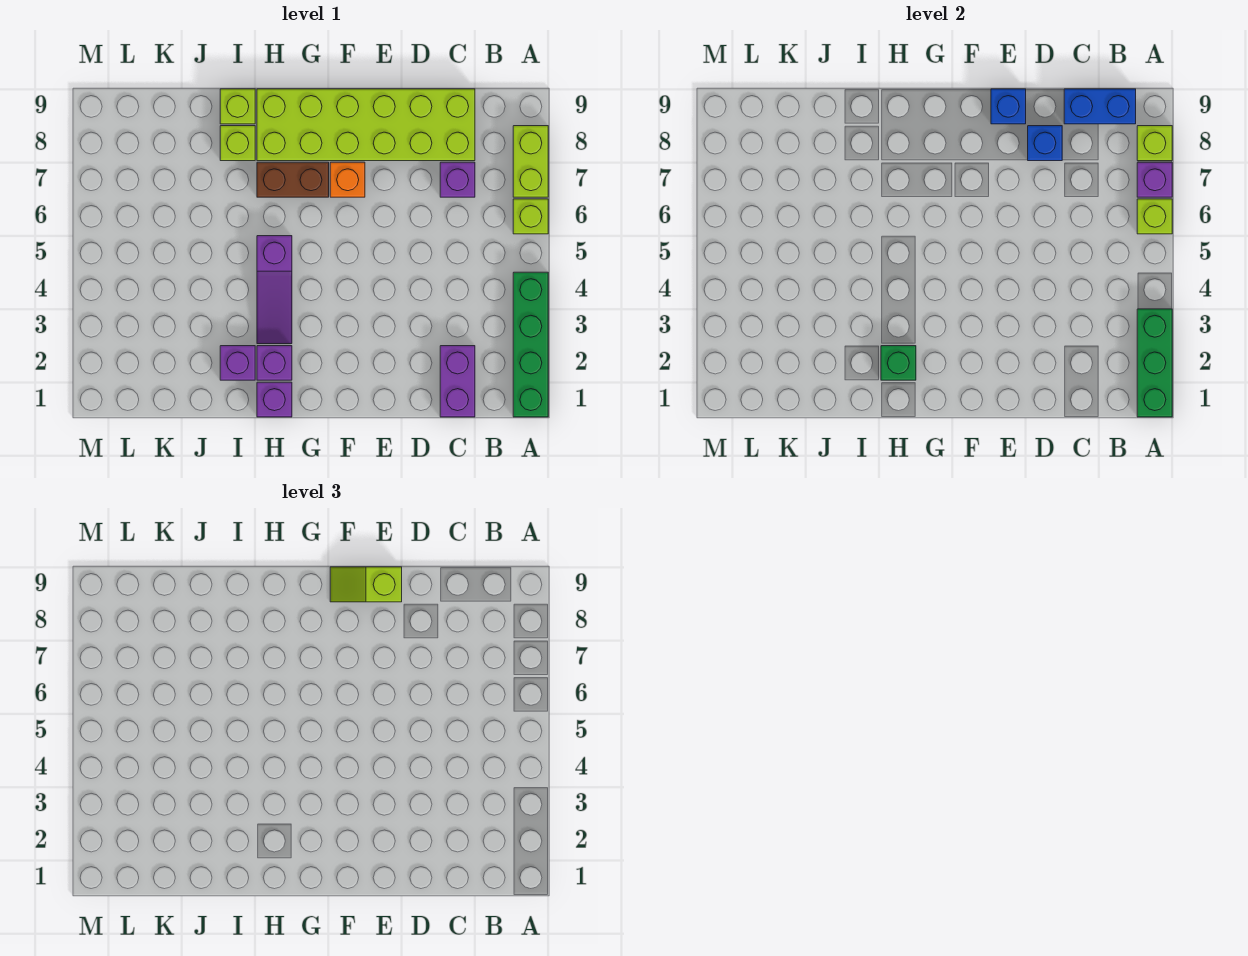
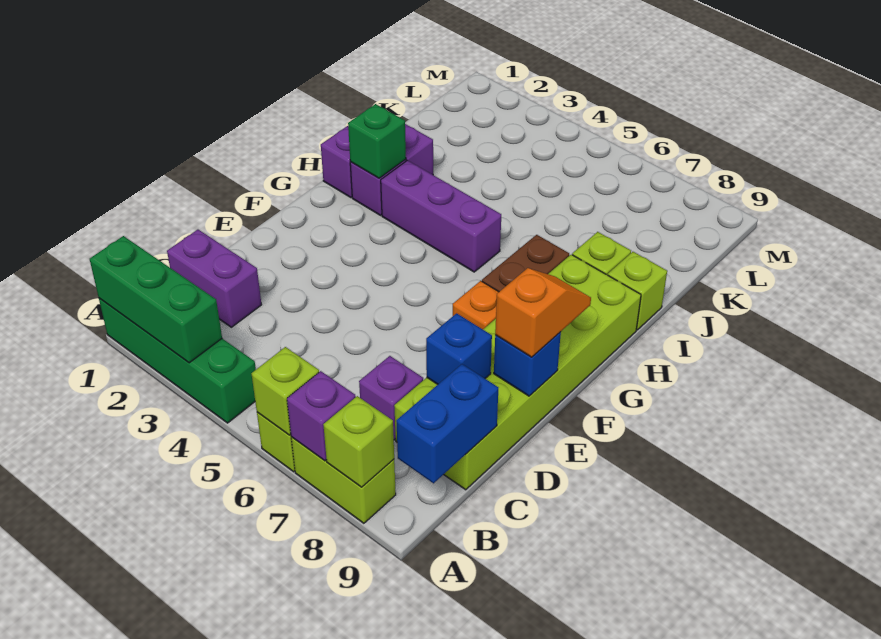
lime slope E9:F9 level 3 top E -> orange slope E9:F9 level 3 top E
purple slope H3:H5 level 1 top 5 -> purple brick H3:H5 level 1

